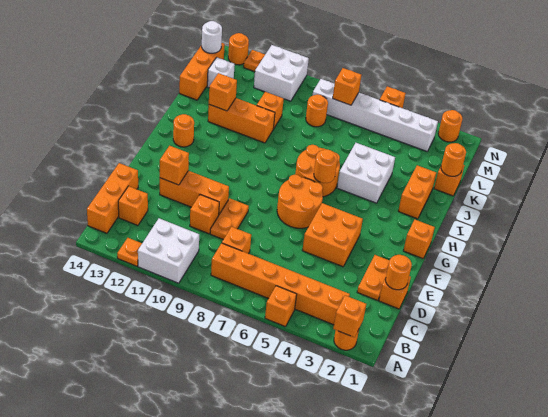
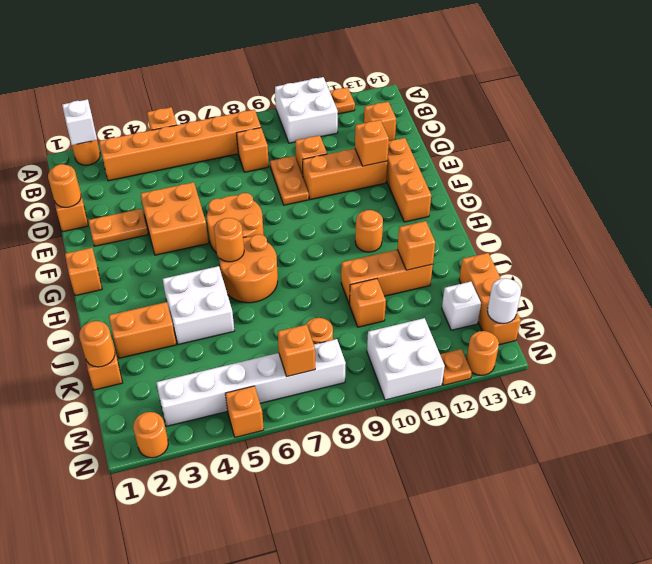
orange brick A2 level 2 -> white brick A2 level 2
orange brick B14:D14 level 1 -> orange brick E13:G13 level 1
orange plate D2:E2 level 1 -> orange plate E2:E3 level 1
orange round brick H13 level 1 -> orange round brick H11 level 1
orange brick I2:J2 level 1 -> orange brick J2:J3 level 1

